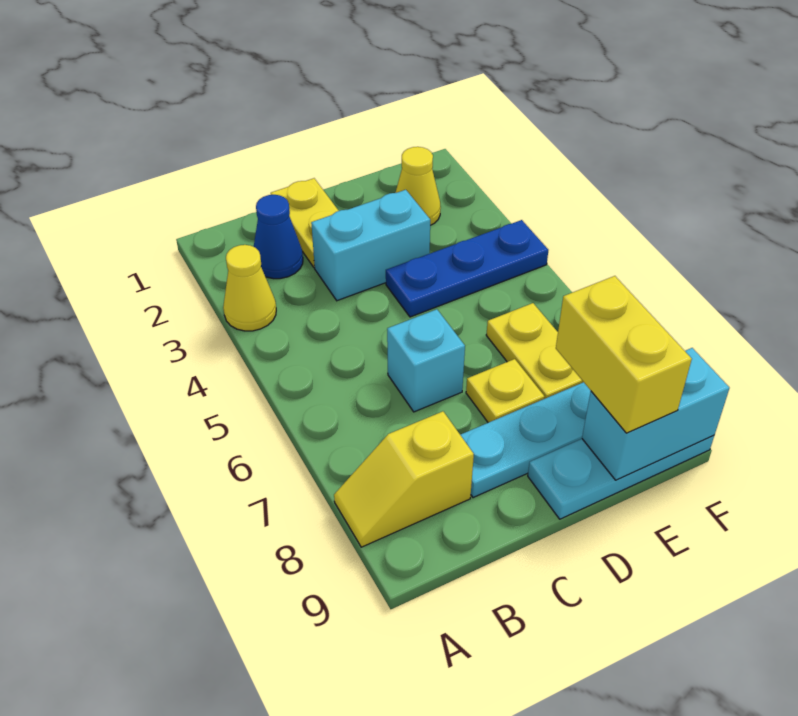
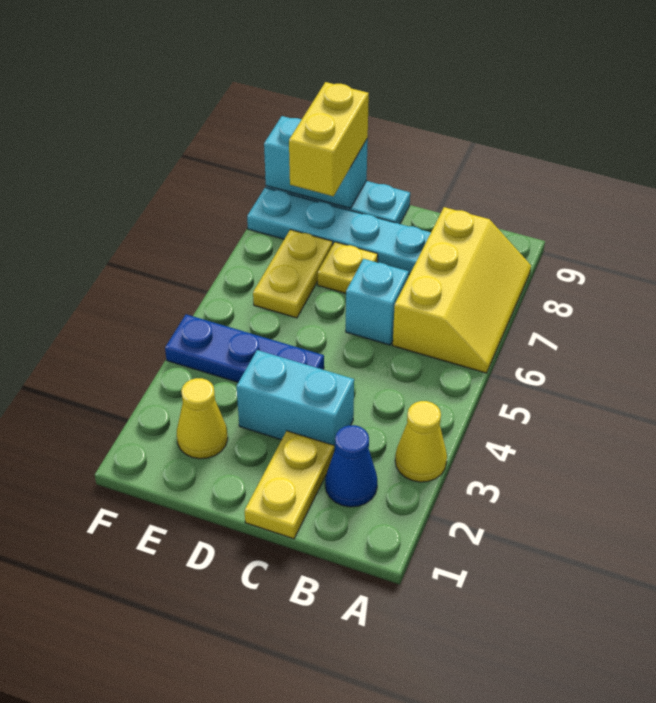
yellow slope A8:B8 level 1 top B -> yellow slope A6:B8 level 1 top B

